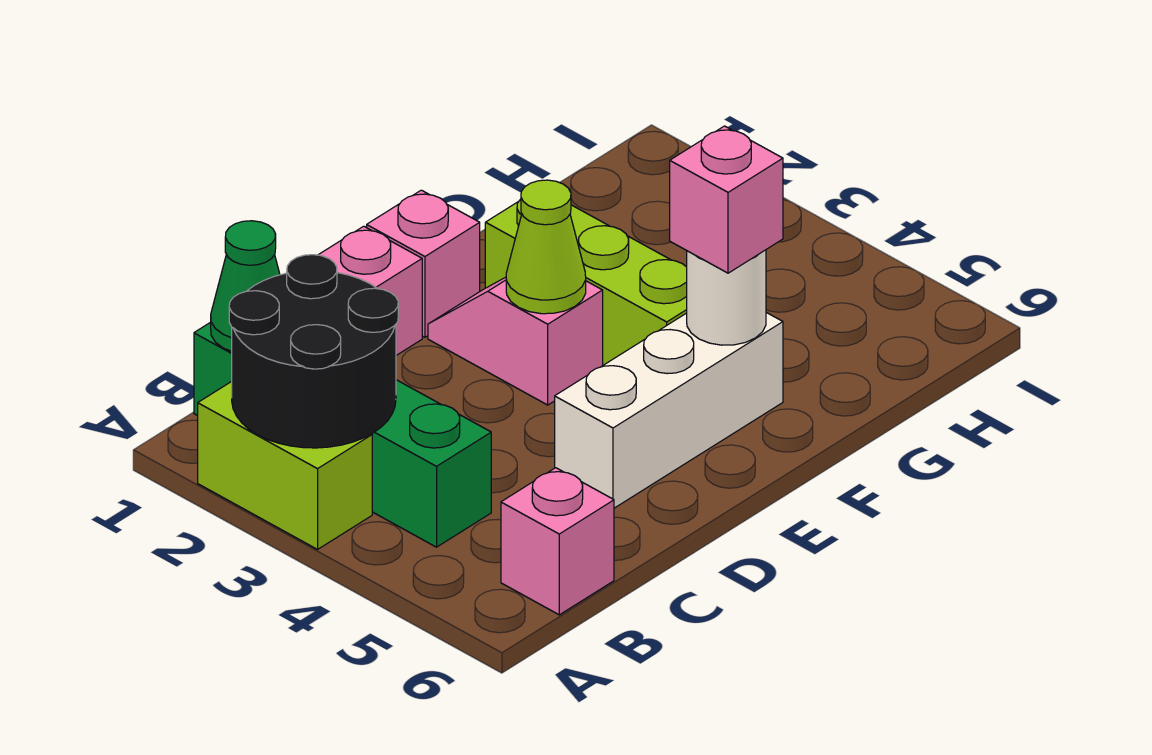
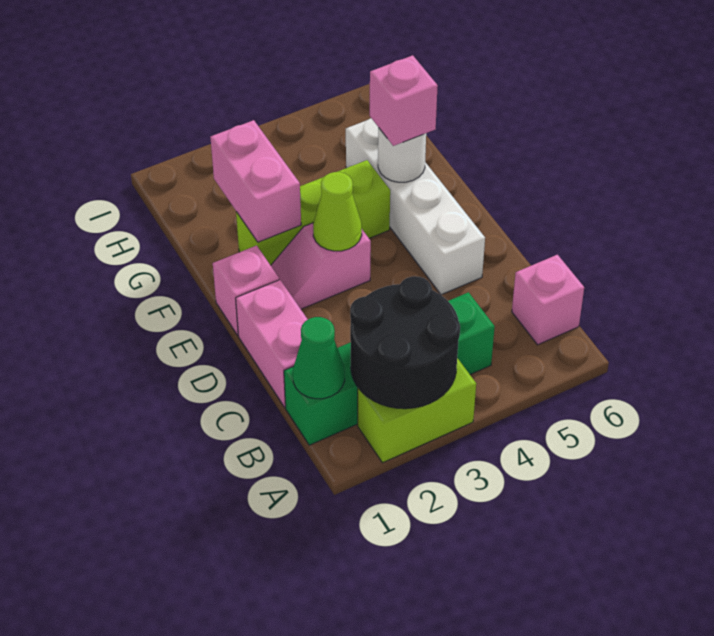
white brick D5:F5 level 1 -> white brick D5:G5 level 1
none -> pink brick F2:G2 level 2

